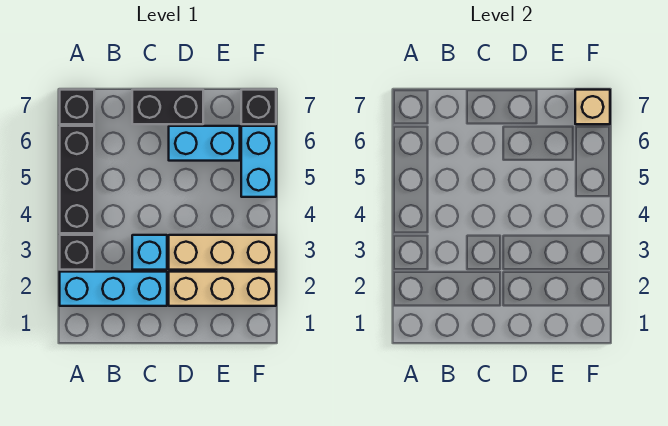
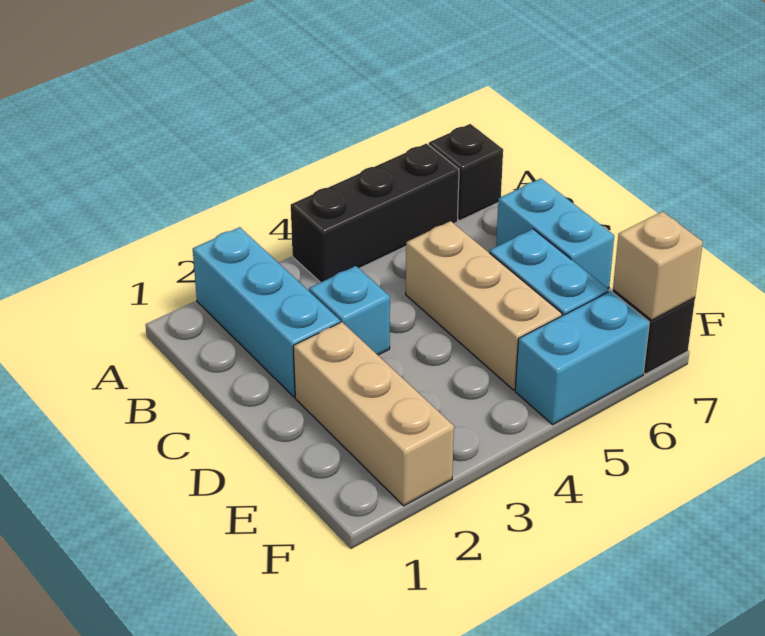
black brick A3 level 1 -> none
black brick C7:D7 level 1 -> cyan brick C7:D7 level 1
tan brick D3:F3 level 1 -> tan brick C5:E5 level 1

